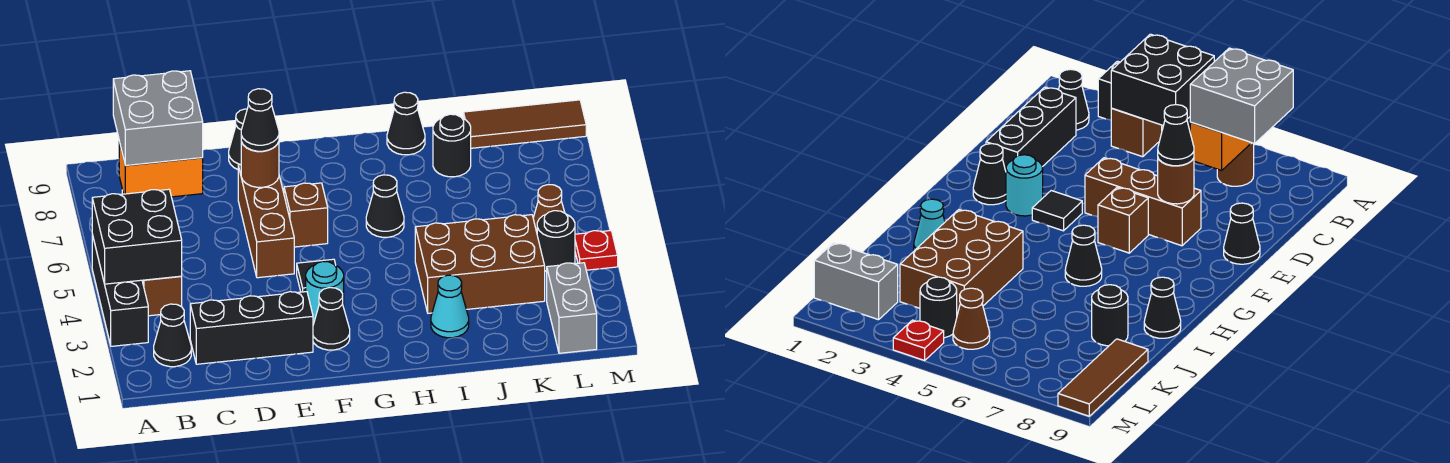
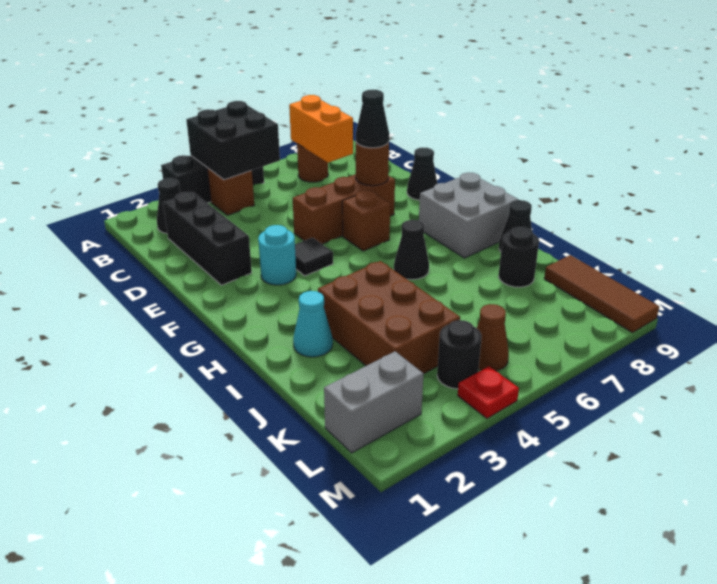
grey brick B7:C8 level 3 -> grey brick G8:H9 level 1
black cone F2 level 1 -> none

